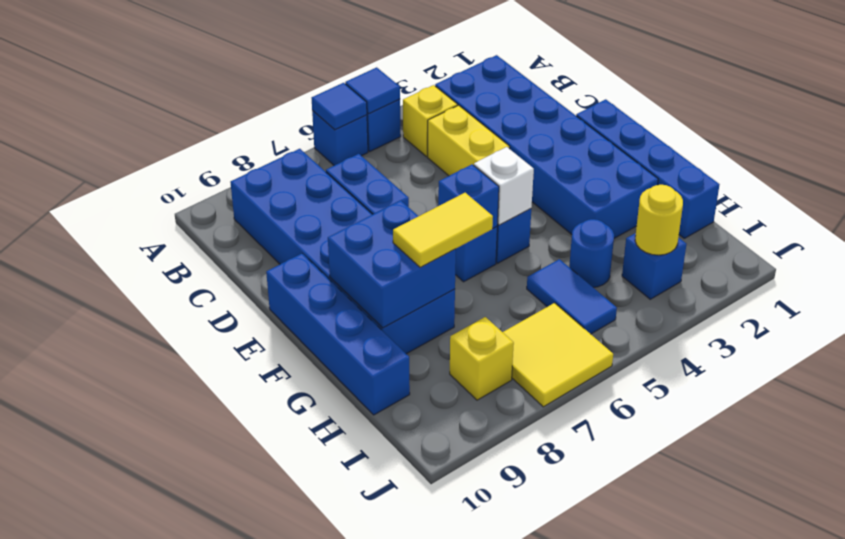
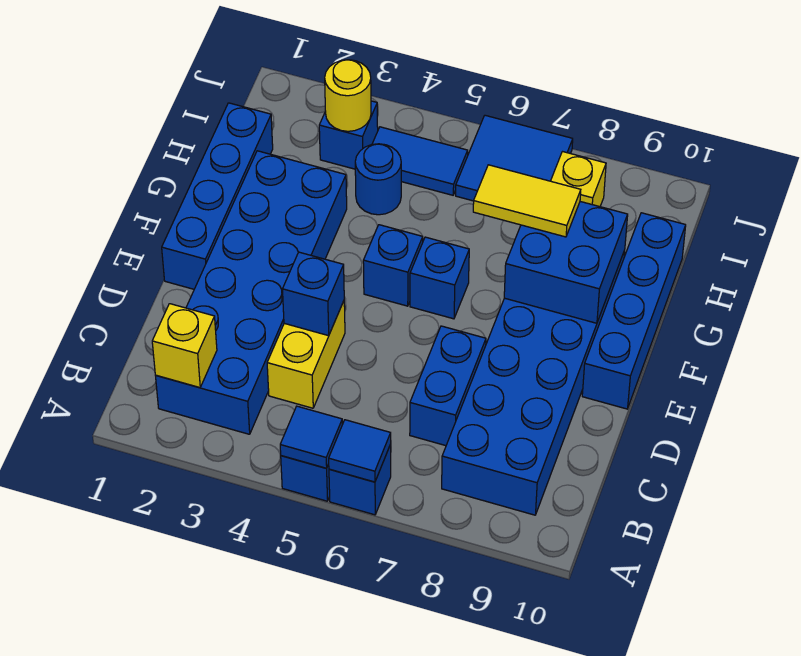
yellow brick B4 level 1 -> yellow brick B2 level 2
white brick F5 level 2 -> none
blue brick F6 level 2 -> blue brick D4 level 2
blue tile H5:I5 level 1 -> blue tile I4:I5 level 1
yellow tile I6:J7 level 1 -> blue tile I6:J7 level 1

